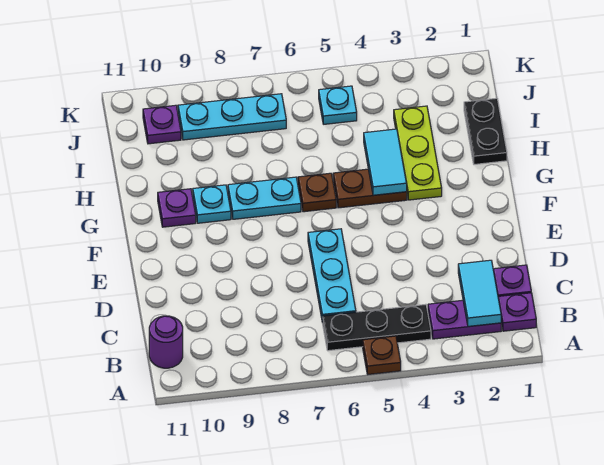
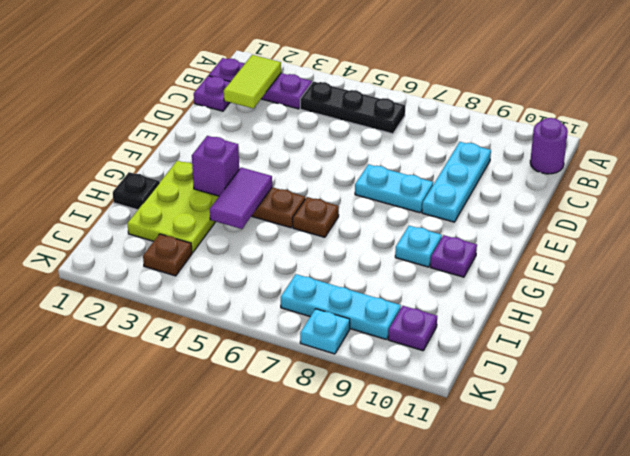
brown plate A5 level 1 -> brown plate J3 level 1
cyan tile B2:C2 level 2 -> lime tile B2:C2 level 2
cyan plate C6:E6 level 1 -> cyan plate C9:E9 level 1
lime plate G3:I3 level 1 -> lime plate G2:I3 level 1
none -> purple brick G3 level 2
cyan tile G4:H4 level 2 -> purple tile G4:H4 level 2
cyan plate G7:G8 level 1 -> cyan plate E7:E8 level 1
black plate H1:I1 level 1 -> black plate H1 level 1
cyan plate J5 level 1 -> cyan plate K8 level 1

